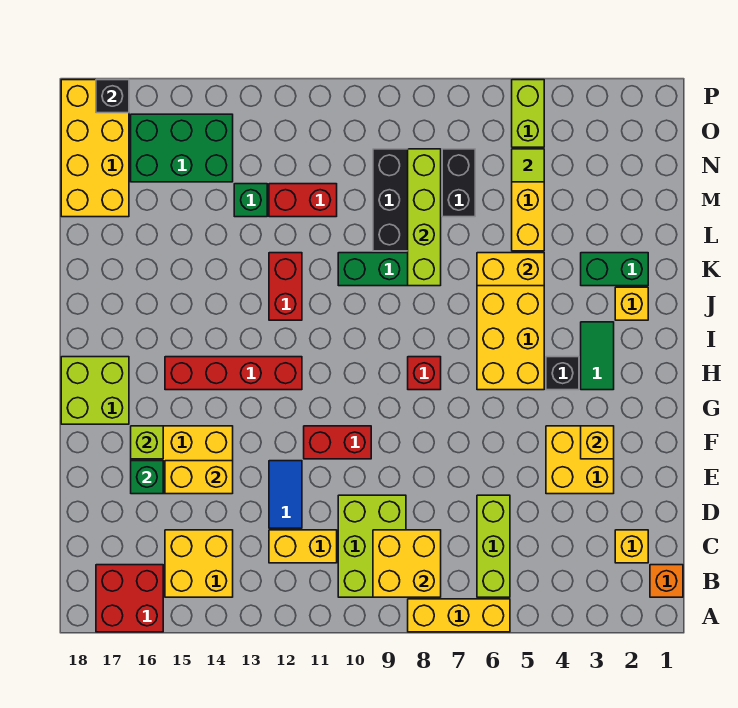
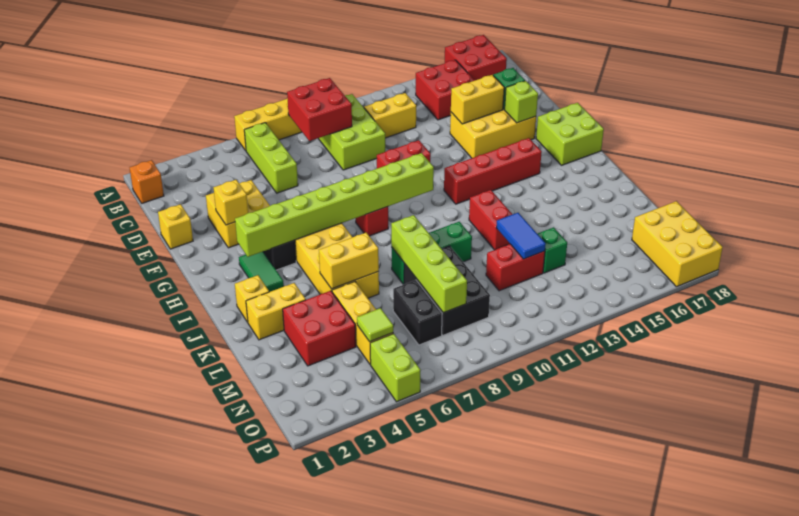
yellow brick B8:C9 level 2 -> red brick B8:C9 level 2
yellow brick B14:C15 level 1 -> red brick B14:C15 level 1
yellow brick C2 level 1 -> yellow brick E1 level 1
blue tile D12:E12 level 1 -> blue tile L12:M12 level 2
none -> lime brick H3:H10 level 2
green brick K2:K3 level 1 -> yellow brick K2:K3 level 1
none -> red brick L3:M4 level 1
yellow brick M17:P18 level 1 -> yellow brick N17:P18 level 1
green brick N14:O16 level 1 -> none
black brick P17 level 2 -> none

